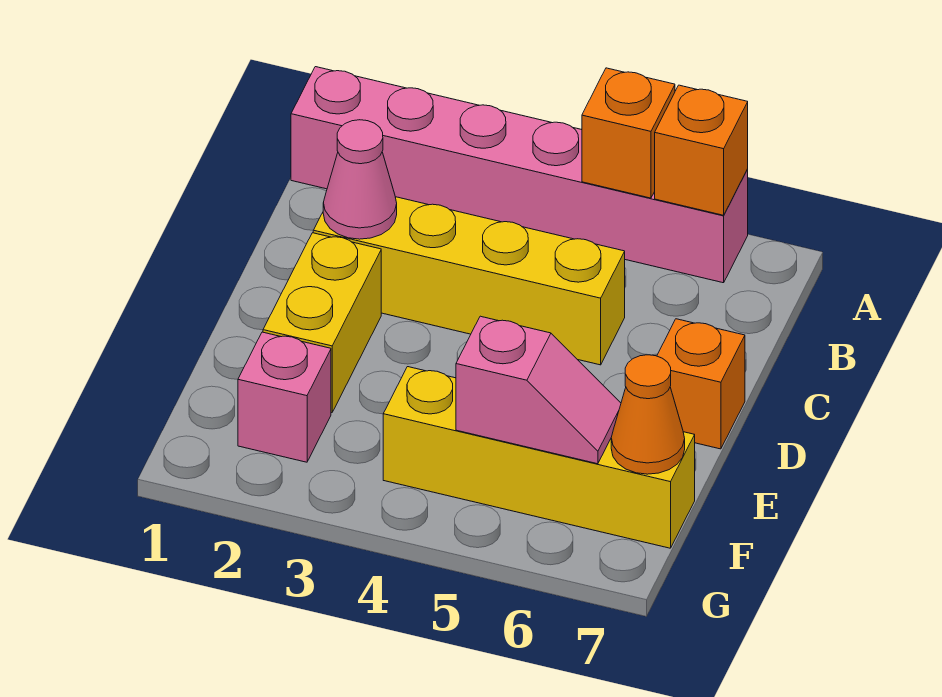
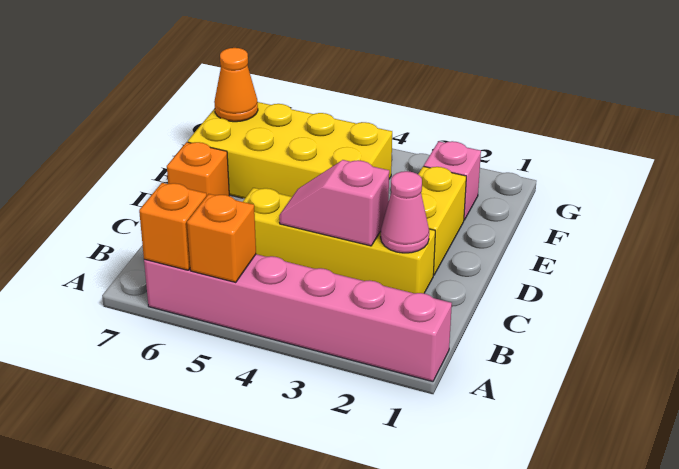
yellow brick F4:F7 level 1 -> yellow brick E4:F7 level 1
pink slope F5:F6 level 2 top 5 -> pink slope C3:C4 level 2 top 3

